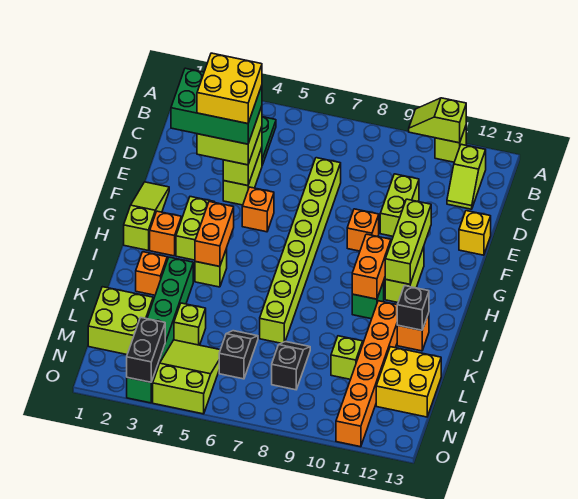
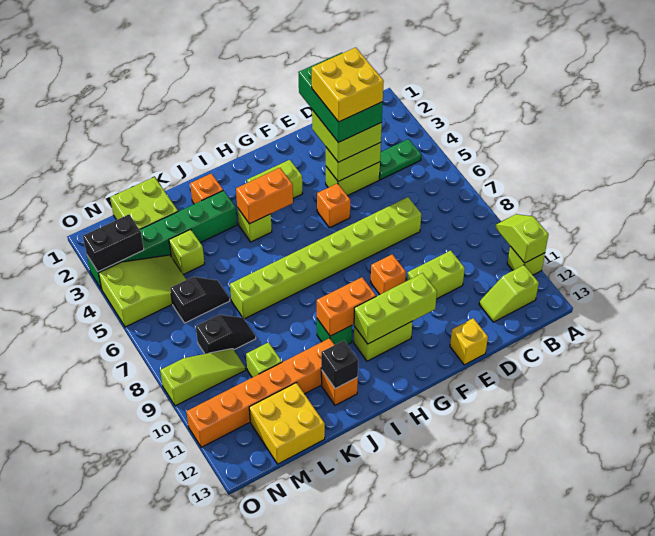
lime slope F1:H1 level 1 top H -> lime slope M9:O9 level 1 top O
orange brick H2 level 1 -> none

